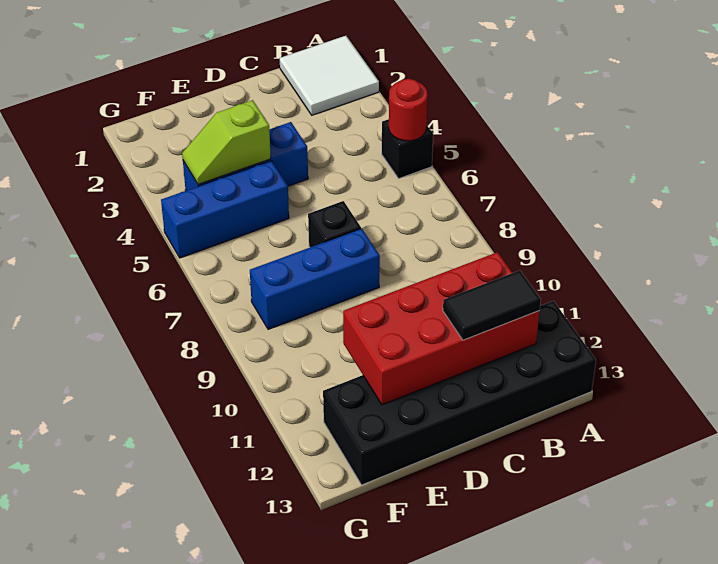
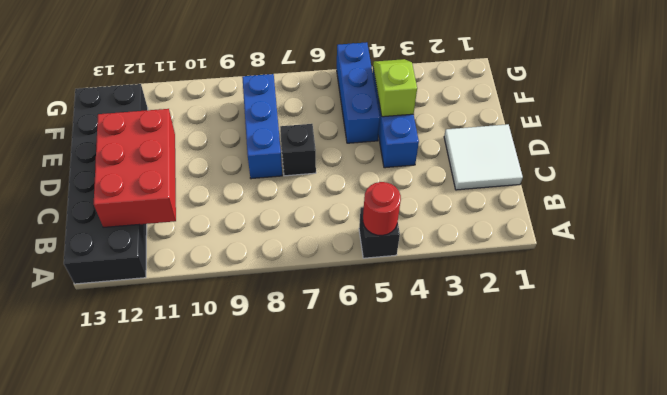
white tile A1:B2 level 1 -> white tile C1:D2 level 1
red brick B11:E12 level 2 -> red brick B11:D12 level 2
black tile B12:C12 level 3 -> none

